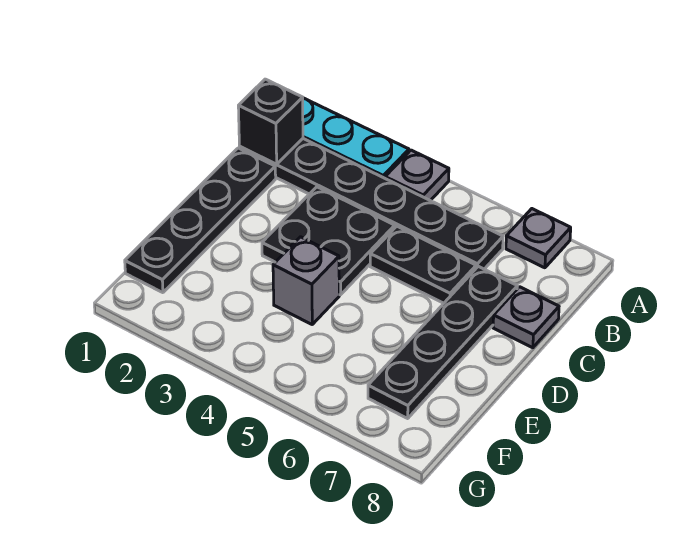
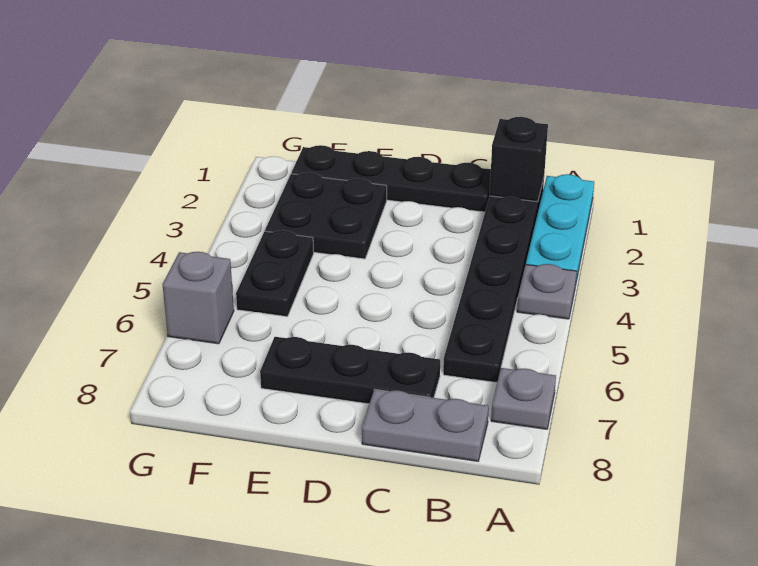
black plate C3:D4 level 1 -> black plate E2:F3 level 1
black plate C5:C6 level 1 -> black plate F4:F5 level 1
black plate C7:F7 level 1 -> black plate C7:E7 level 1
grey plate C8 level 1 -> grey plate B8:C8 level 1
grey brick E4 level 1 -> grey brick G6 level 1

